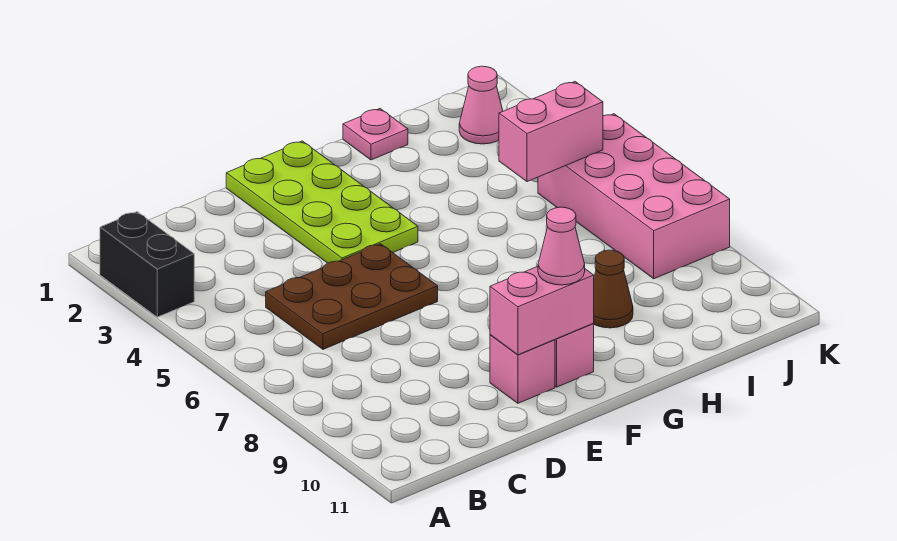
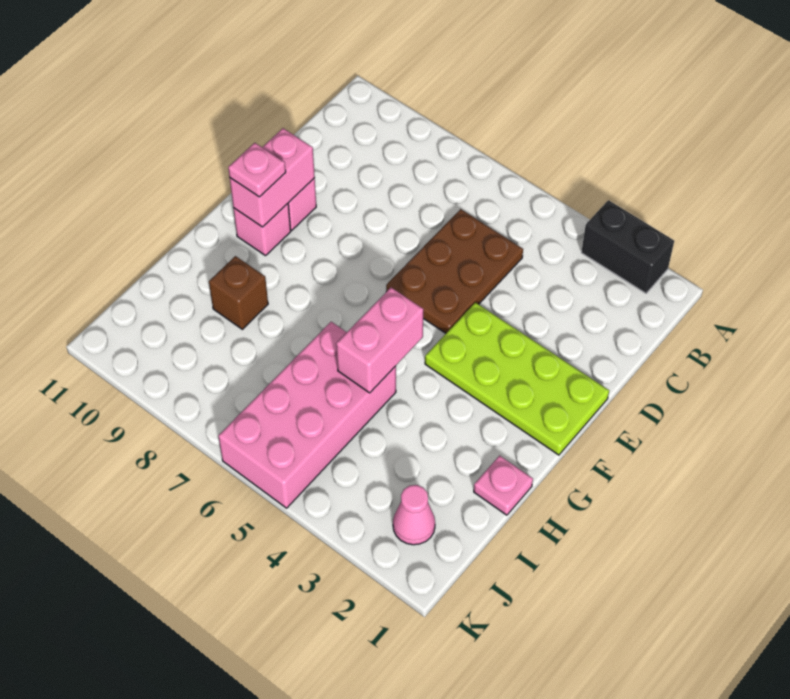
pink cone F10 level 3 -> pink plate F10 level 3
brown cone H9 level 1 -> brown brick H9 level 1
pink brick I5:J5 level 2 -> pink brick G5:H5 level 2
pink brick J5:K8 level 1 -> pink brick H5:K6 level 1

